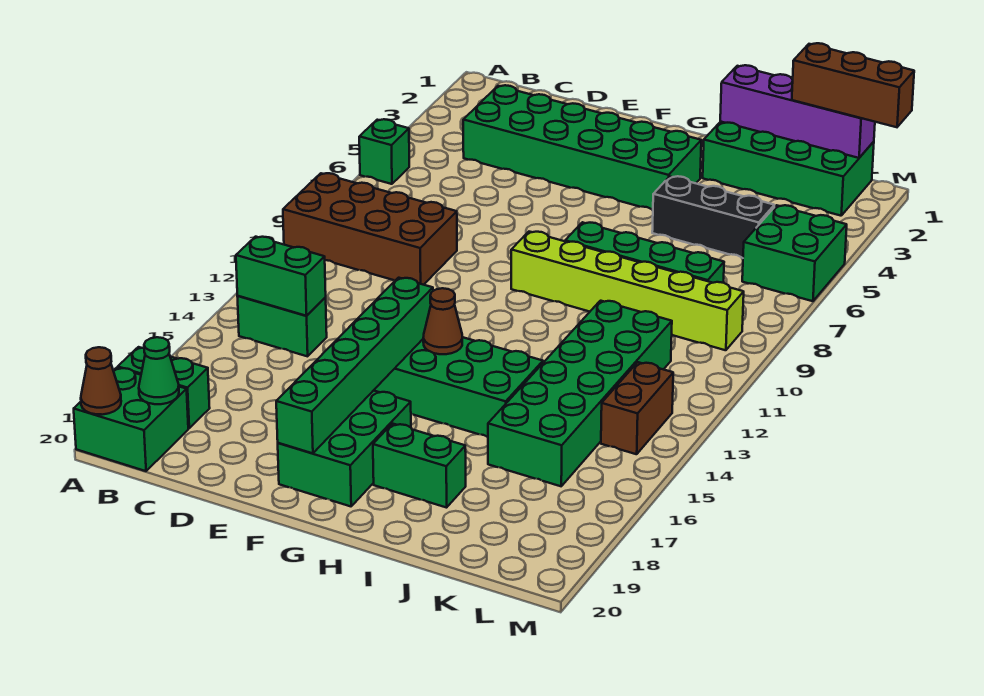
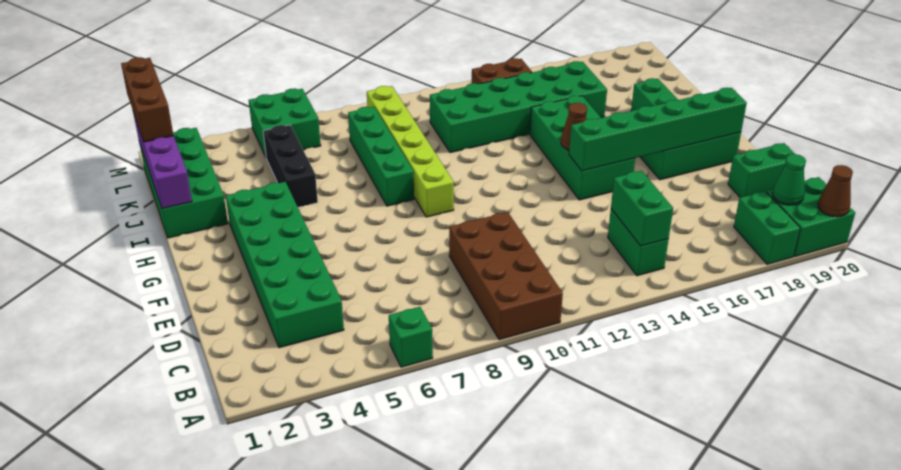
none -> green brick D19:D20 level 1

